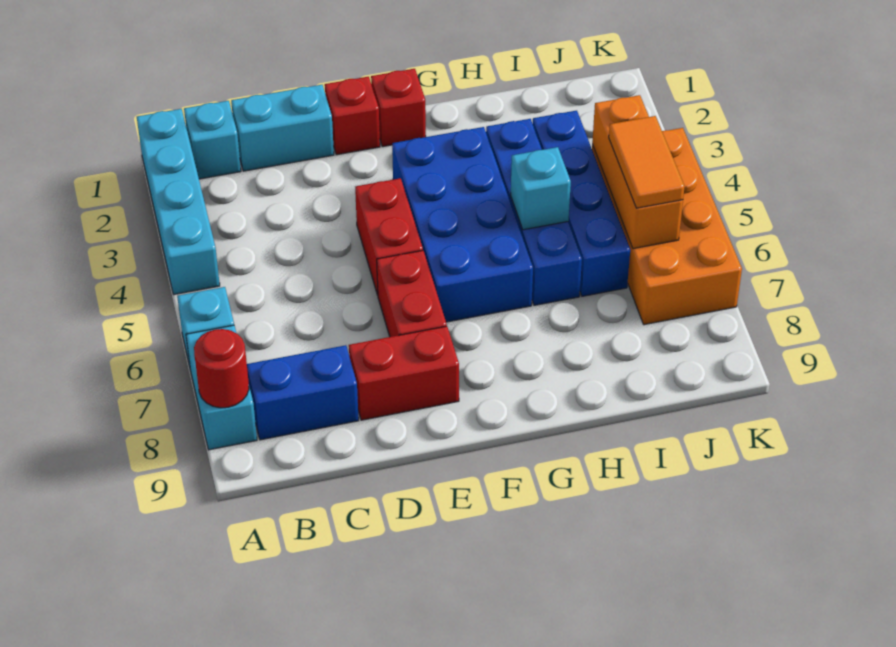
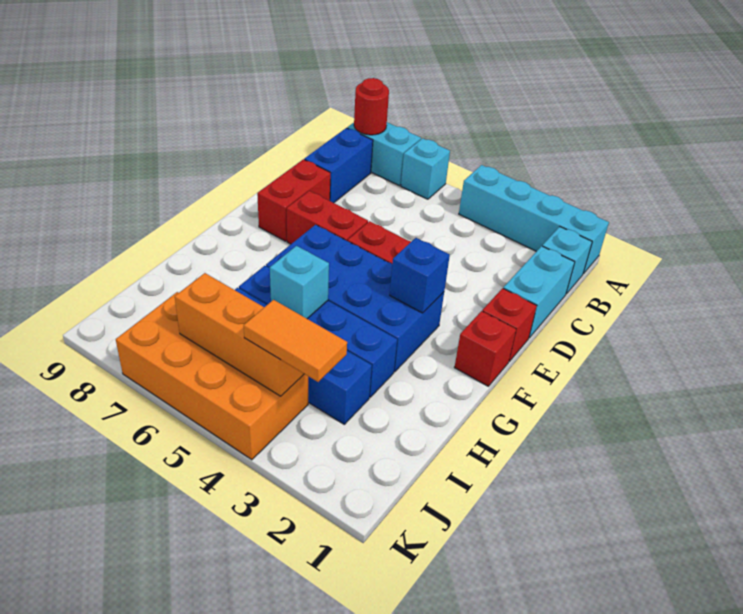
none -> blue brick F3 level 2
orange tile J5:J6 level 3 -> orange tile J3:J4 level 3

